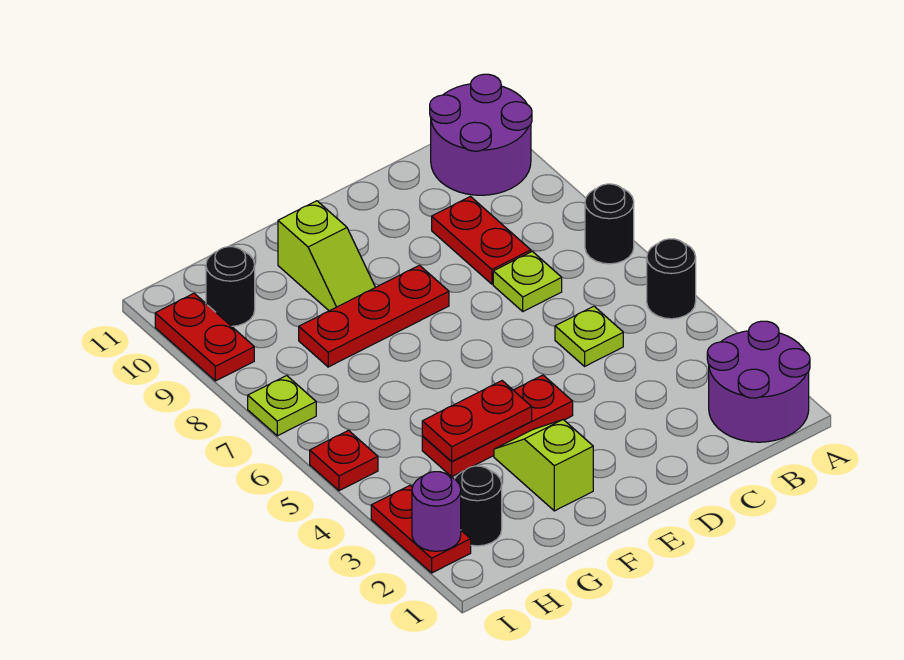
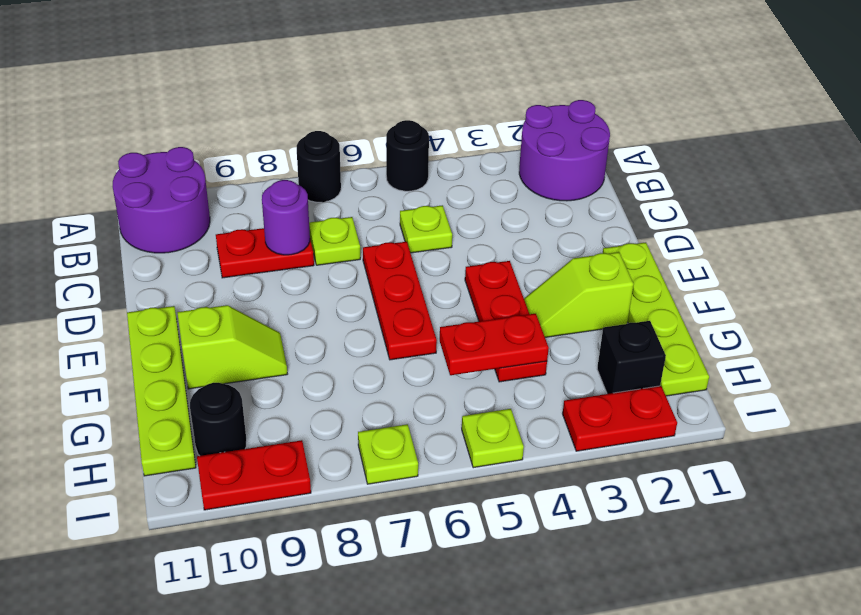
none -> lime plate E1:H1 level 1
red plate E8:G8 level 1 -> red plate D6:F6 level 1
none -> lime plate E11:H11 level 1
red plate F4:G4 level 2 -> red plate G4:G5 level 2
black round brick H2 level 1 -> black brick H2 level 1
purple round brick I2 level 2 -> purple round brick C8 level 2
red plate I5 level 1 -> lime plate I5 level 1

